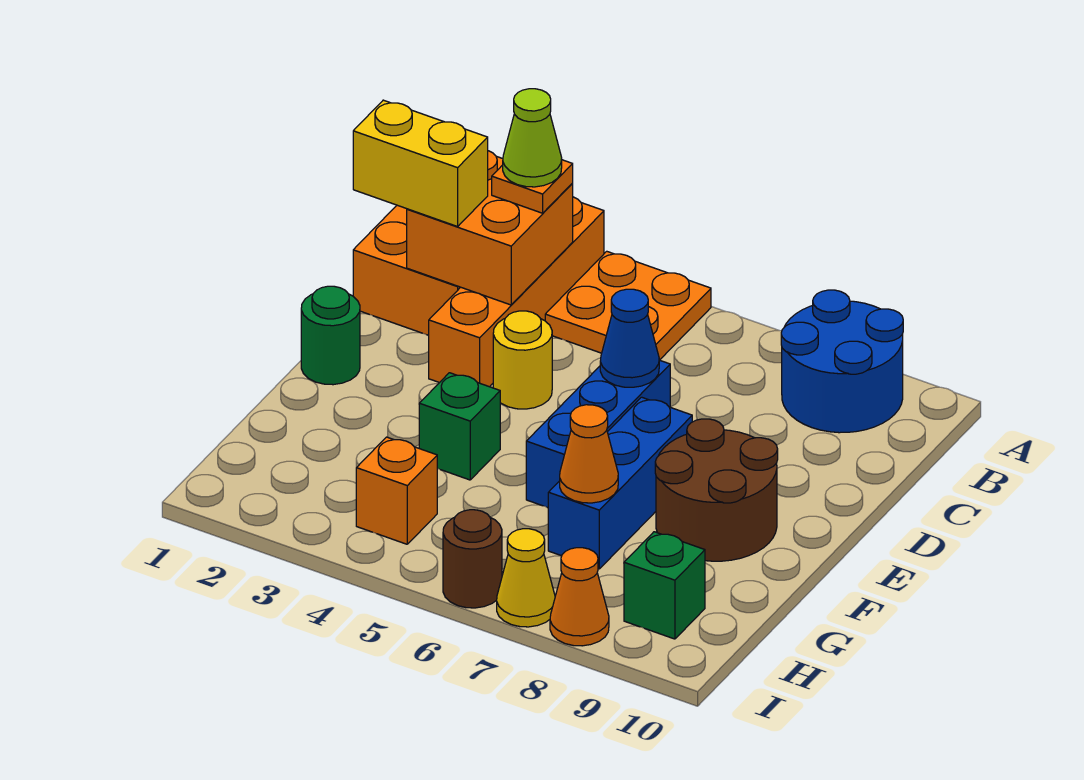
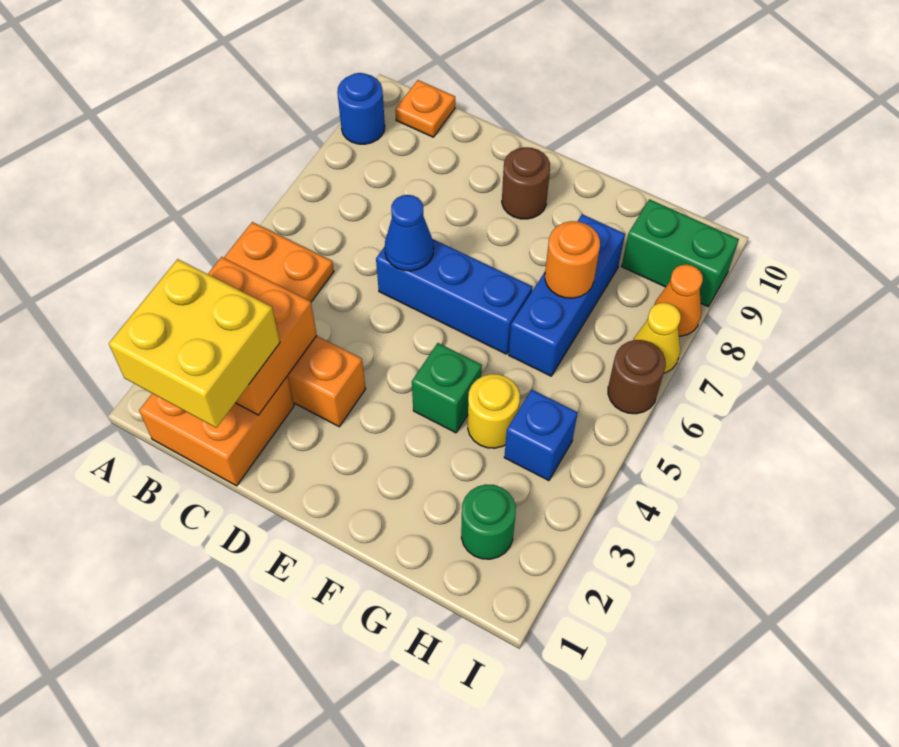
blue round brick A8:B9 level 1 -> blue round brick A9 level 1
orange plate B3 level 3 -> orange plate B10 level 1
lime cone B3 level 4 -> none
yellow brick C1:C2 level 3 -> yellow brick B1:C2 level 3
yellow round brick D4 level 1 -> yellow round brick G4 level 1
green round brick E1 level 1 -> green round brick H2 level 1
blue brick E7:G7 level 1 -> blue brick G6:G8 level 1
brown round brick E8:F9 level 1 -> brown round brick E9 level 1
orange cone G7 level 2 -> orange round brick G7 level 2
orange brick H4 level 1 -> blue brick H4 level 1
green brick H9 level 1 -> green brick H9:I9 level 1

